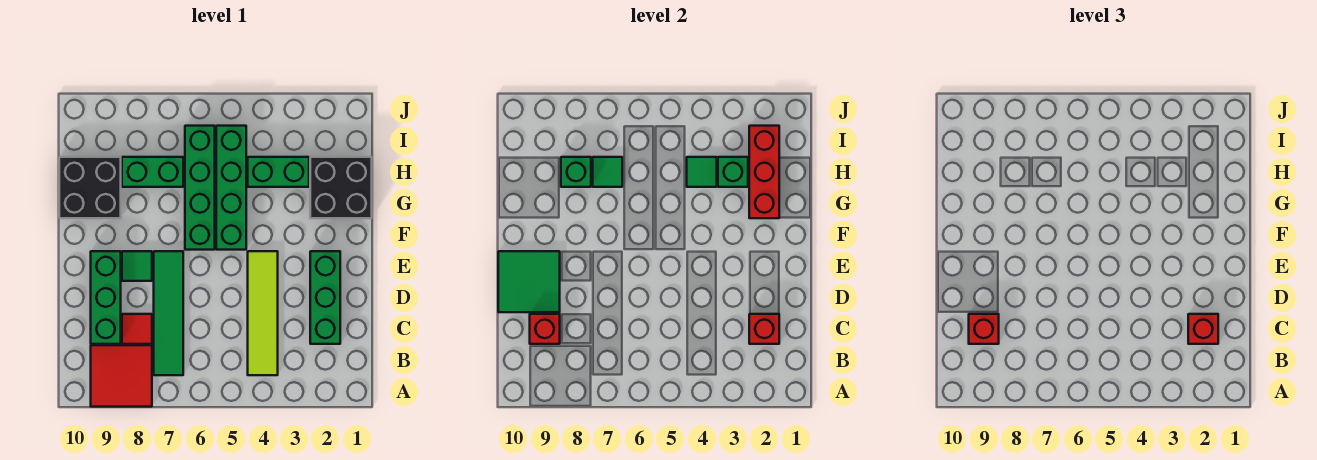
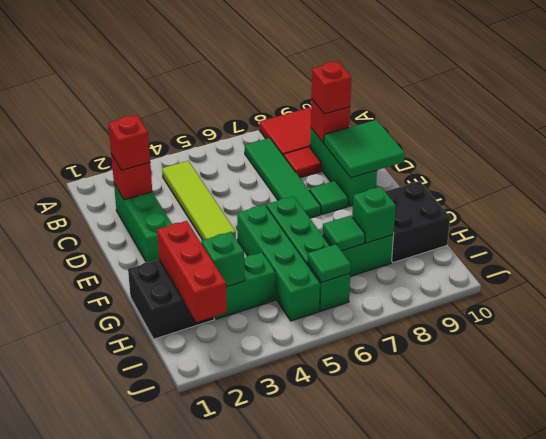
green tile H4 level 2 -> green tile I6 level 2

